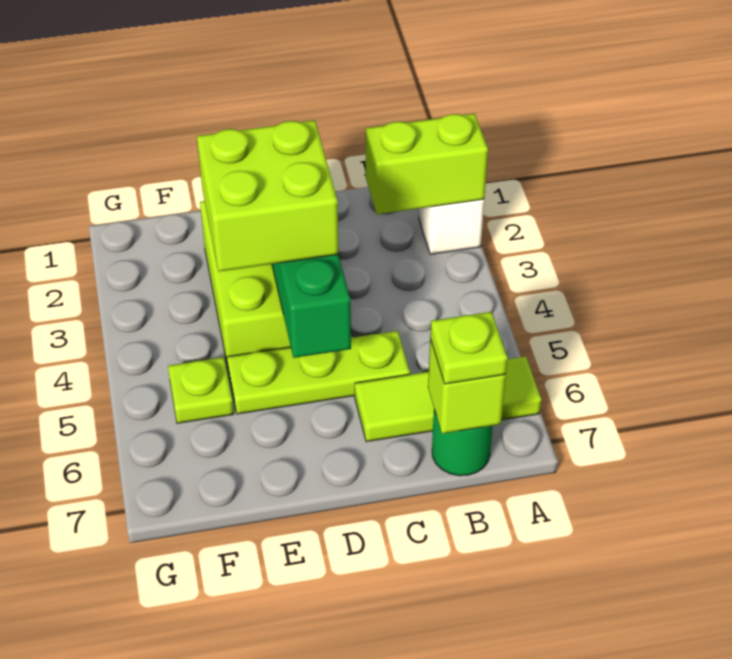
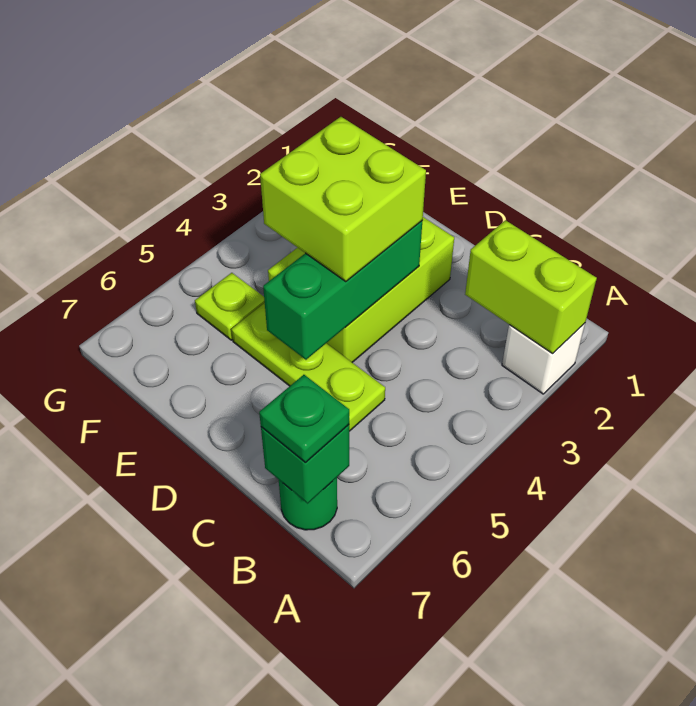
lime tile A6:C6 level 1 -> none
lime brick B7 level 2 -> green brick B7 level 2
lime plate B7 level 3 -> green plate B7 level 3

